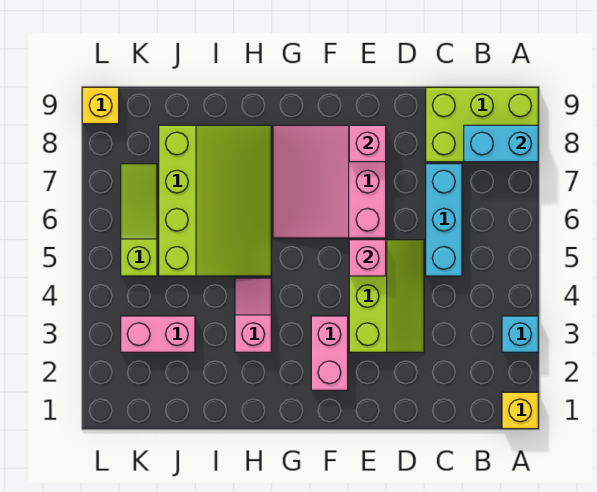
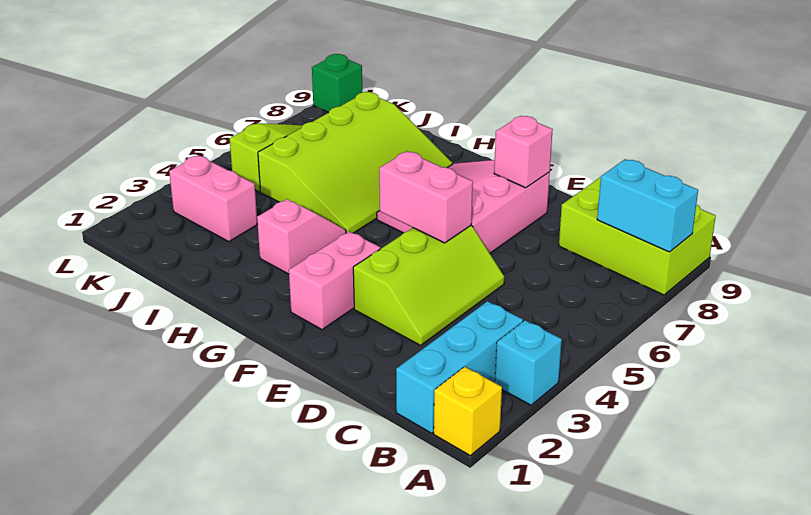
cyan brick C5:C7 level 1 -> cyan brick B1:B3 level 1
pink brick E5 level 2 -> pink brick E5:F5 level 2
yellow brick L9 level 1 -> green brick L9 level 1

